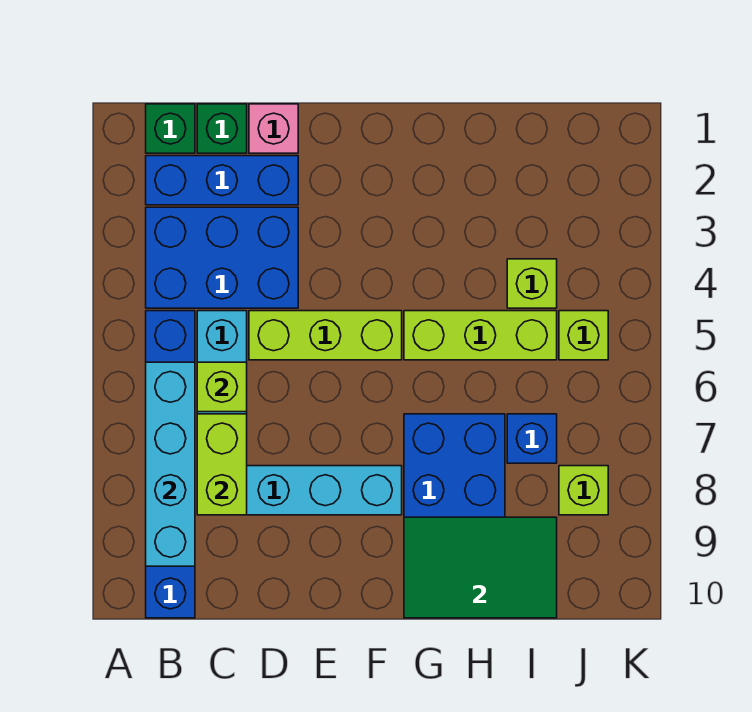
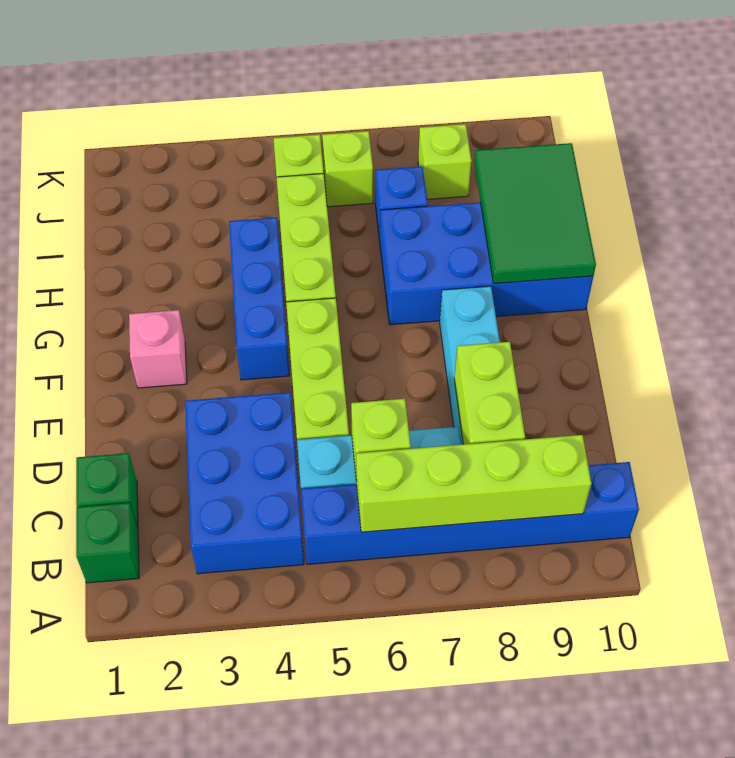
blue brick B2:D2 level 1 -> blue brick F4:H4 level 1
cyan brick B6:B9 level 2 -> lime brick B6:B9 level 2
lime brick C7:C8 level 2 -> lime brick C8:D8 level 2
pink brick D1 level 1 -> pink brick F2 level 1
lime brick I4 level 1 -> lime brick J6 level 1

